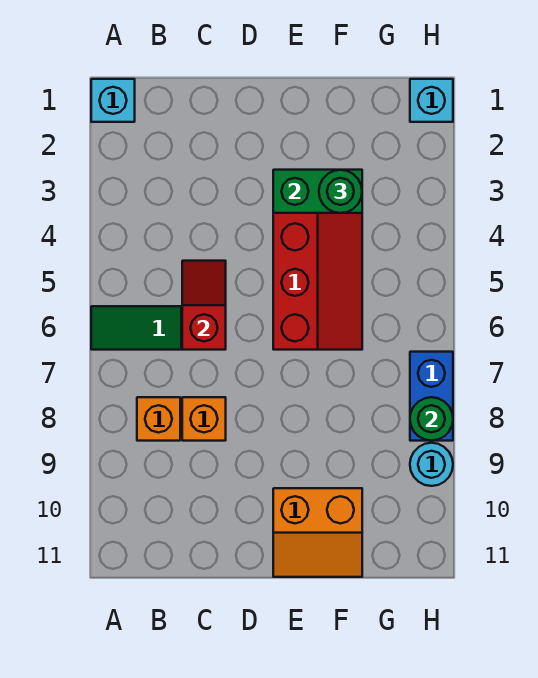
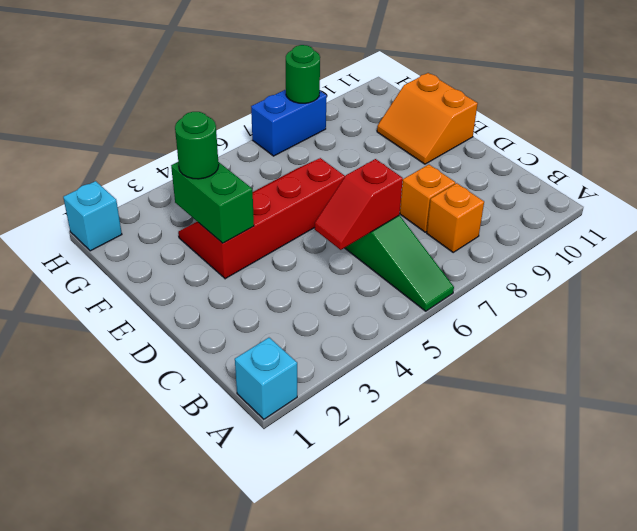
orange slope E10:F11 level 1 top 10 -> orange slope E10:F11 level 1 top 11
cyan round brick H9 level 1 -> none

